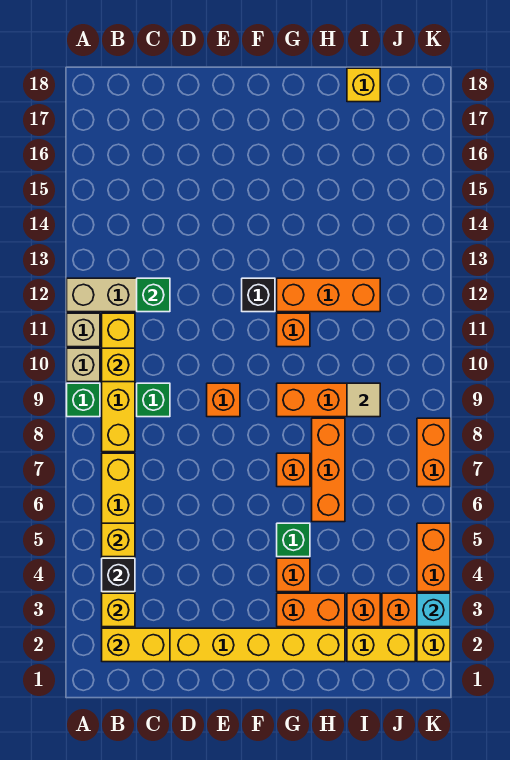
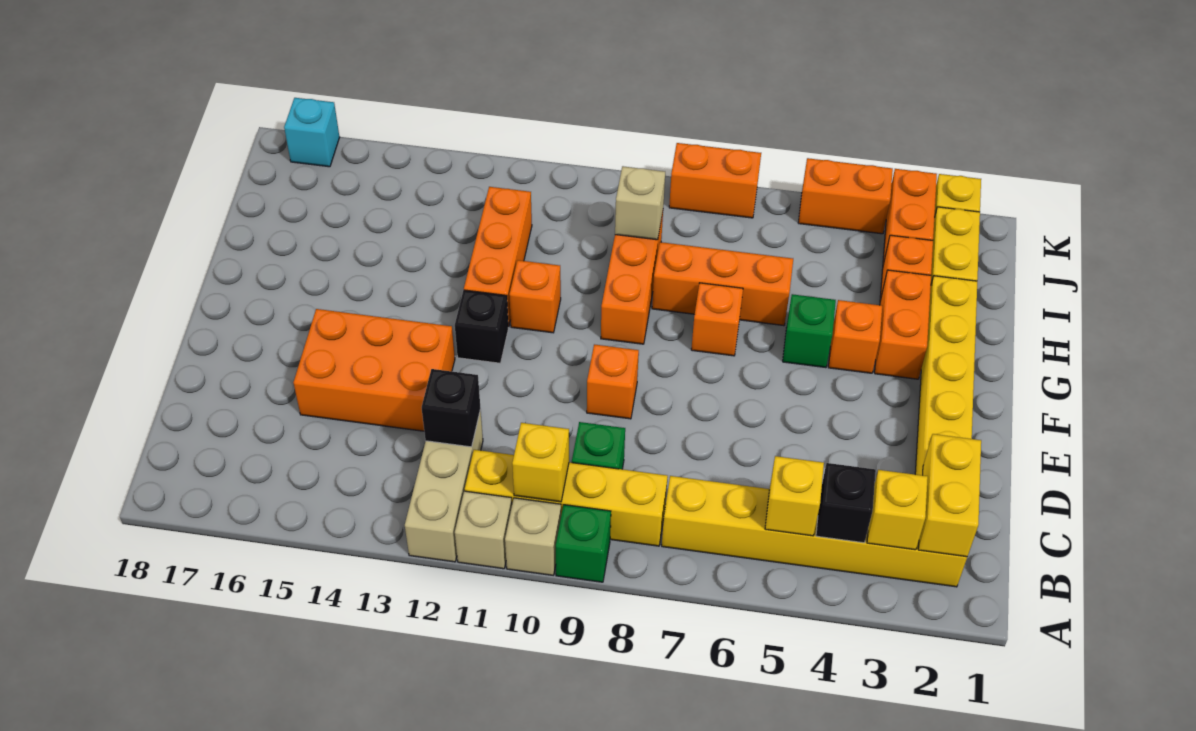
green brick C12 level 2 -> black brick C12 level 2
none -> orange brick D13:E15 level 1
tan tile I9 level 2 -> tan brick I9 level 2
yellow brick I18 level 1 -> none
cyan brick K3 level 2 -> cyan brick K17 level 1

